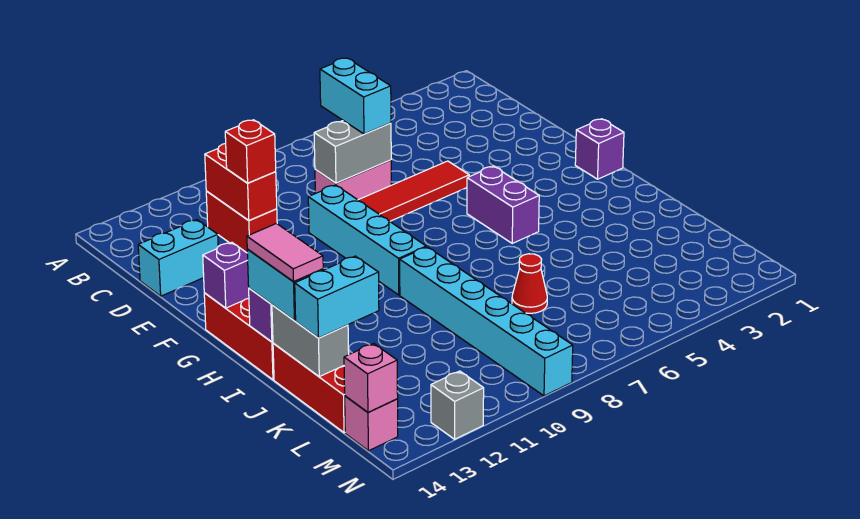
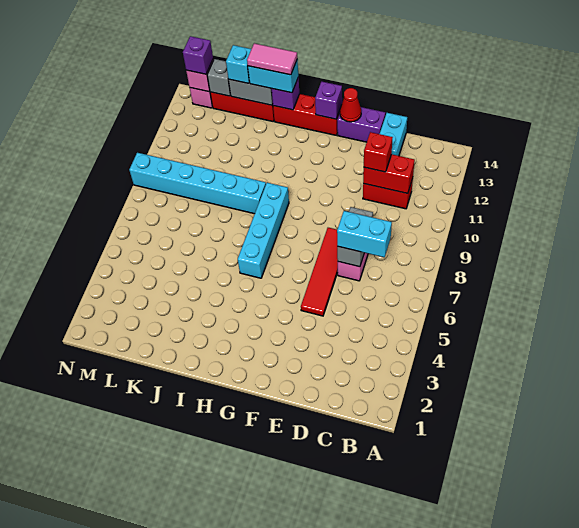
cyan brick E9:H9 level 1 -> cyan brick H6:H9 level 1
purple brick G1 level 1 -> purple brick M14 level 3
purple brick G5:H5 level 1 -> purple brick E14:F14 level 1
red cone K7 level 1 -> red cone F14 level 2
cyan brick K13:K14 level 3 -> cyan brick K14 level 3
grey brick N12 level 1 -> grey brick L14 level 2

